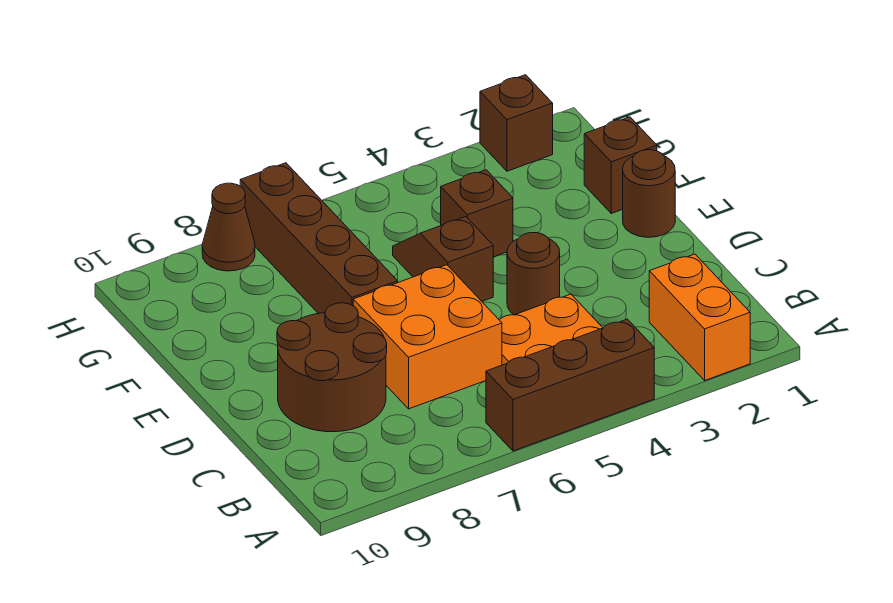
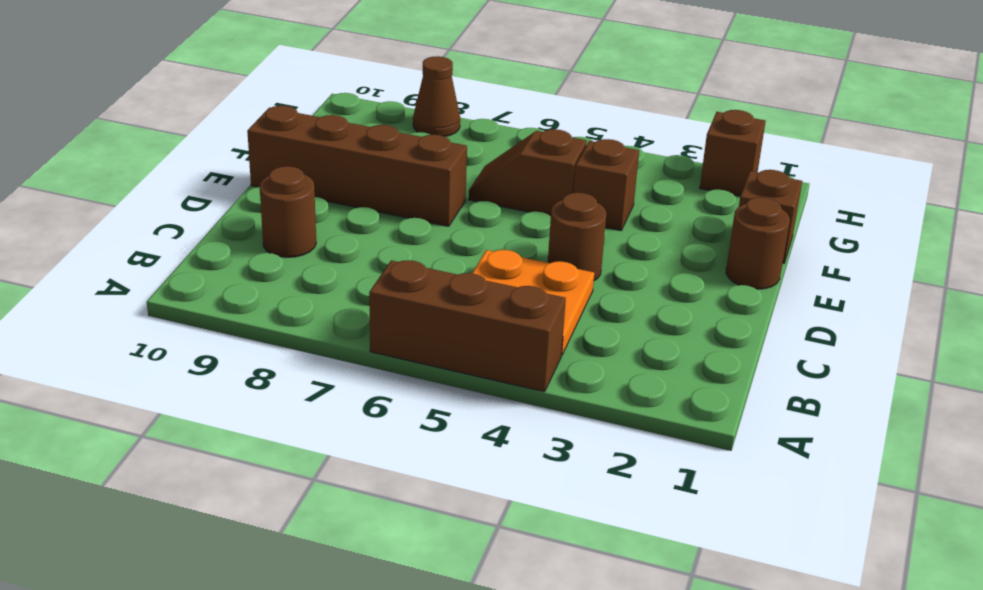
orange brick A2:B2 level 1 -> none
orange brick C6:D7 level 1 -> none
brown round brick C8:D9 level 1 -> brown round brick C9 level 1
brown slope E5:F5 level 1 top E -> brown slope F5:F6 level 1 top 5
brown brick E7:H7 level 1 -> brown brick E7:E10 level 1

